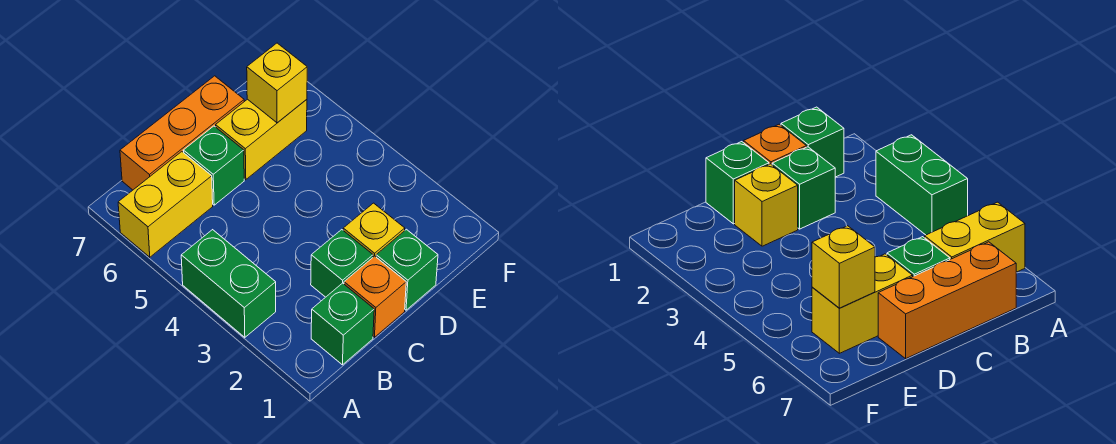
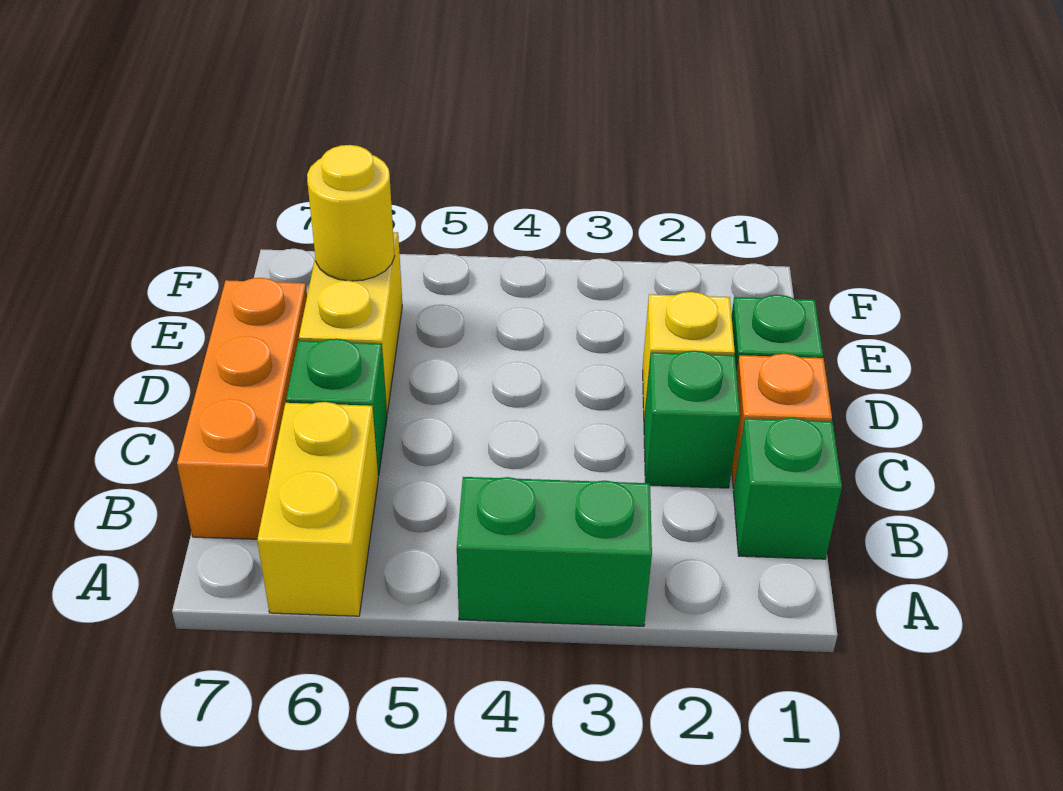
yellow brick E6 level 2 -> yellow round brick E6 level 2

